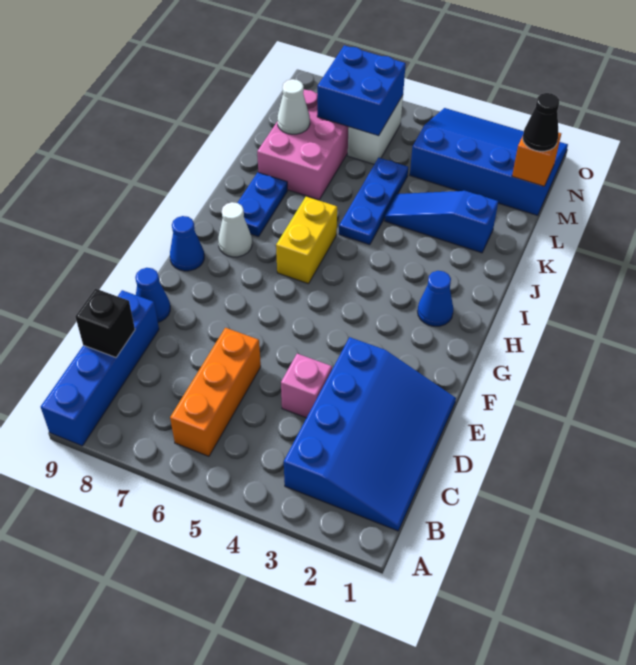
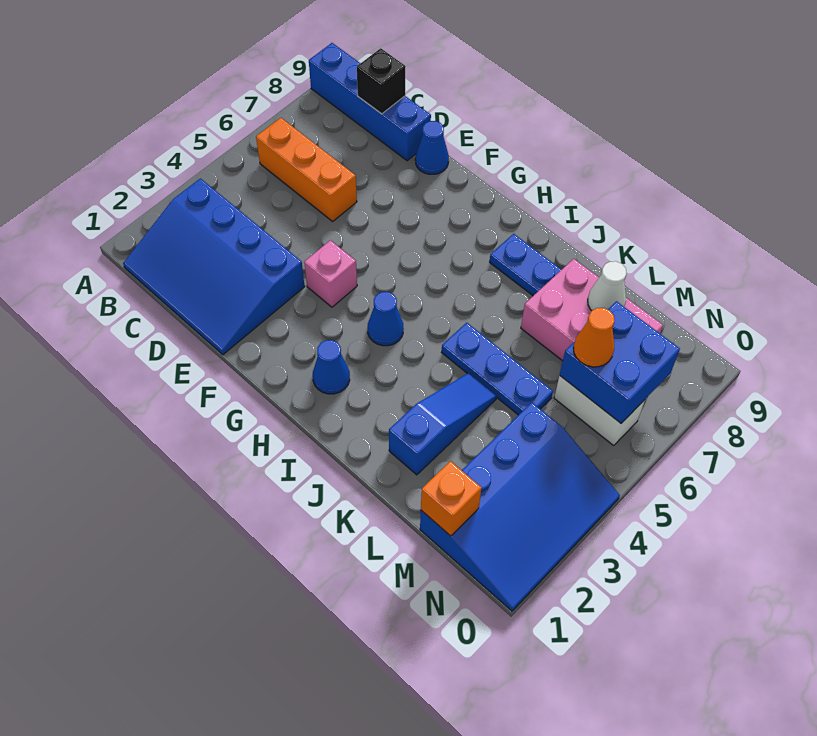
pink brick D4 level 1 -> pink brick F4 level 1
blue cone G9 level 1 -> blue cone H4 level 1
yellow brick H6:I6 level 1 -> none
white cone H8 level 1 -> none
black cone M1 level 3 -> none
none -> orange cone M6 level 3

